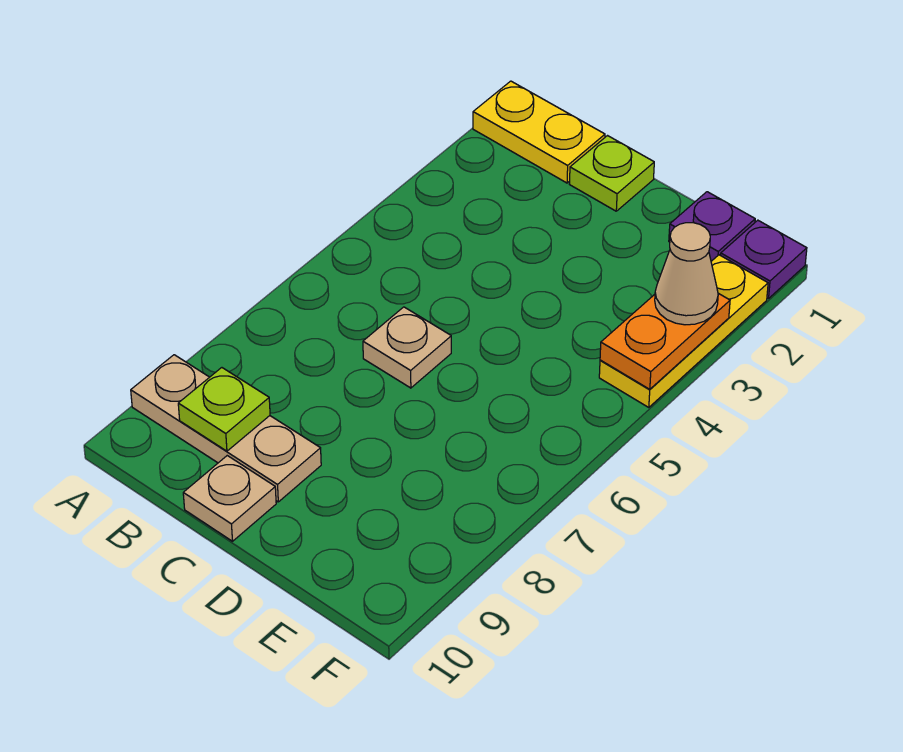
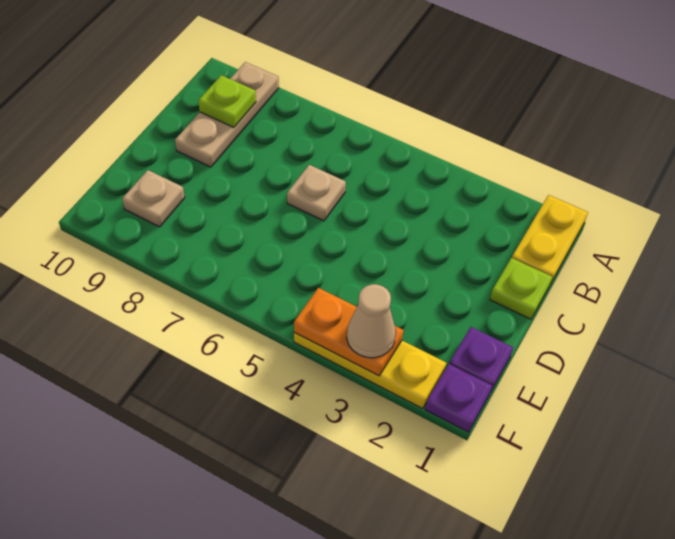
tan plate C10 level 1 -> tan plate E9 level 1

